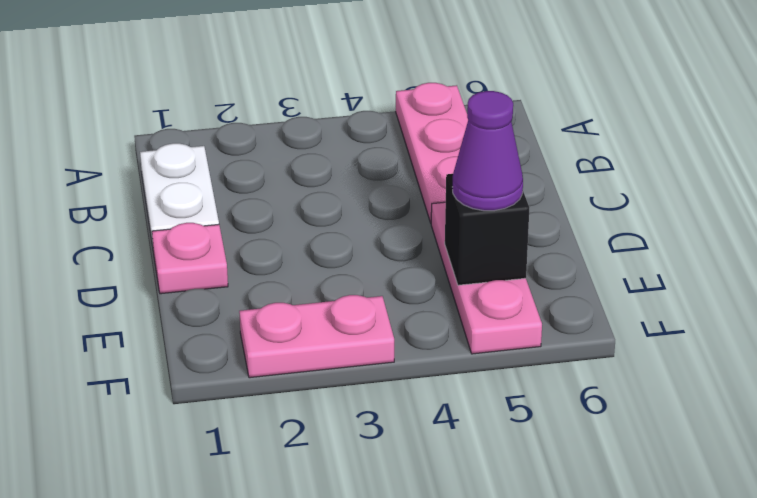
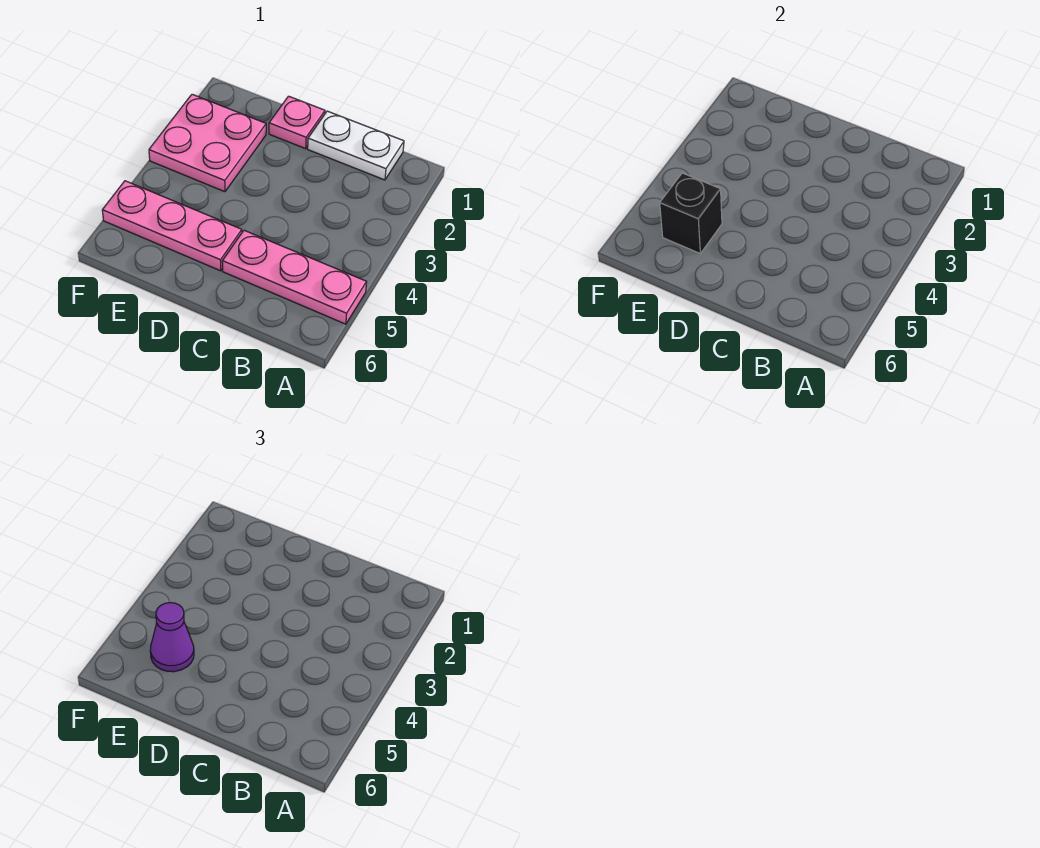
pink plate F2:F3 level 1 -> pink plate E2:F3 level 1

